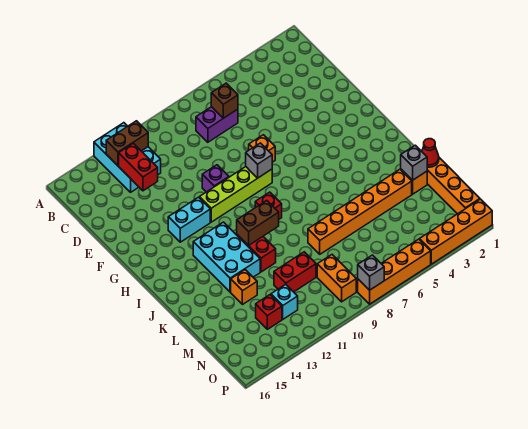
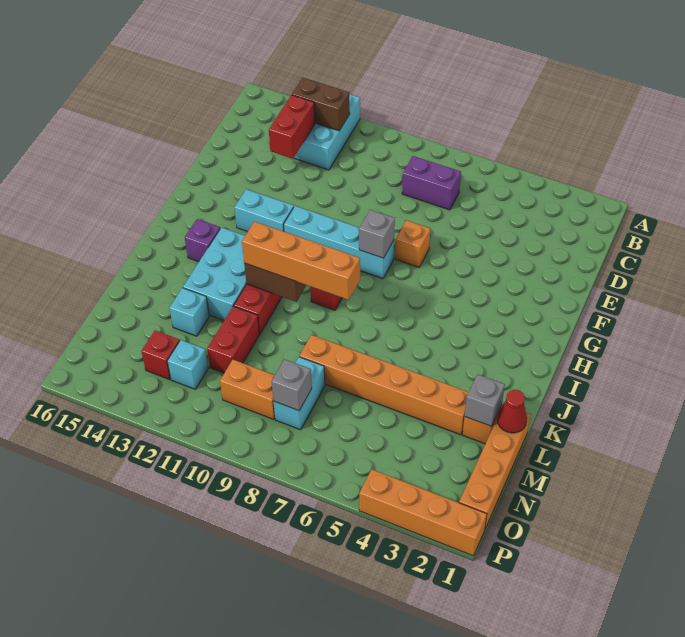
brown brick C7 level 2 -> none
purple brick F10 level 1 -> purple brick I14 level 1
lime brick G8:G11 level 1 -> cyan brick G8:G11 level 1
orange brick L13 level 1 -> cyan brick L13 level 1
none -> cyan brick M8:N8 level 1
red brick M10:M11 level 1 -> red brick L11:M11 level 1
orange brick N9:O9 level 1 -> orange brick N9:N10 level 1
orange brick P5:P8 level 1 -> orange brick J8:J11 level 3
grey brick P8 level 2 -> grey brick N8 level 2

